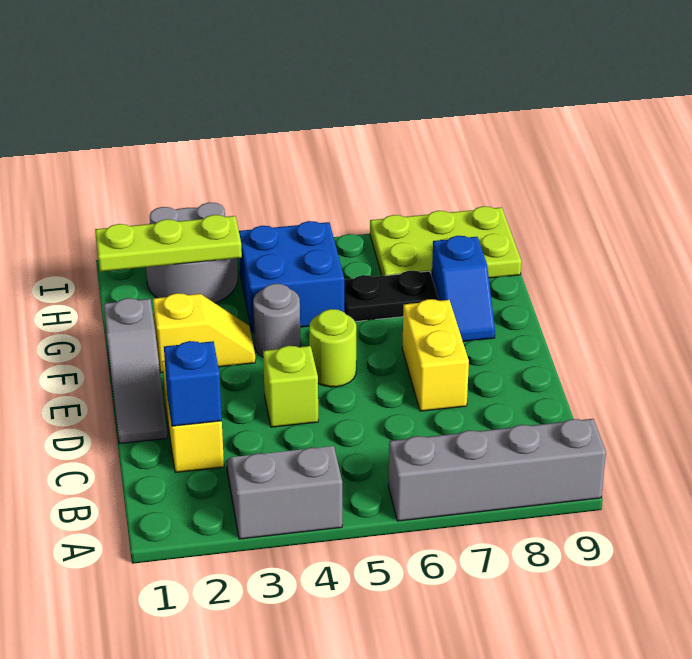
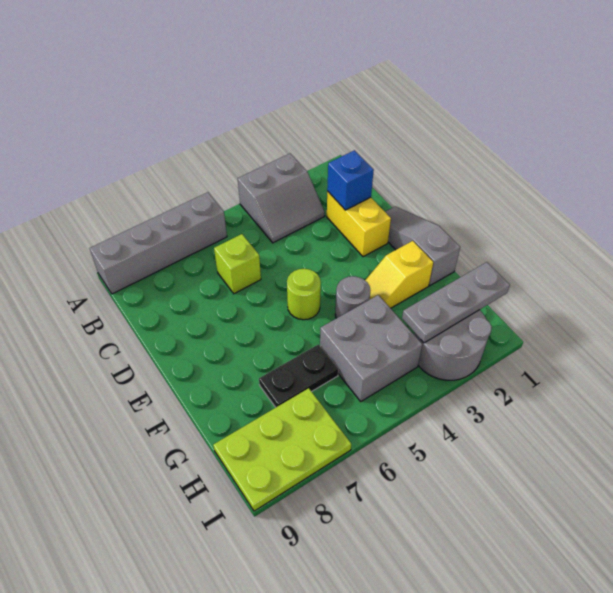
lime brick D4 level 1 -> lime brick C6 level 1
yellow brick D7:E7 level 1 -> none
blue slope F8:G8 level 1 top G -> none
blue brick G4:H5 level 1 -> grey brick G4:H5 level 1
lime plate H1:H3 level 2 -> grey plate H1:H3 level 2

